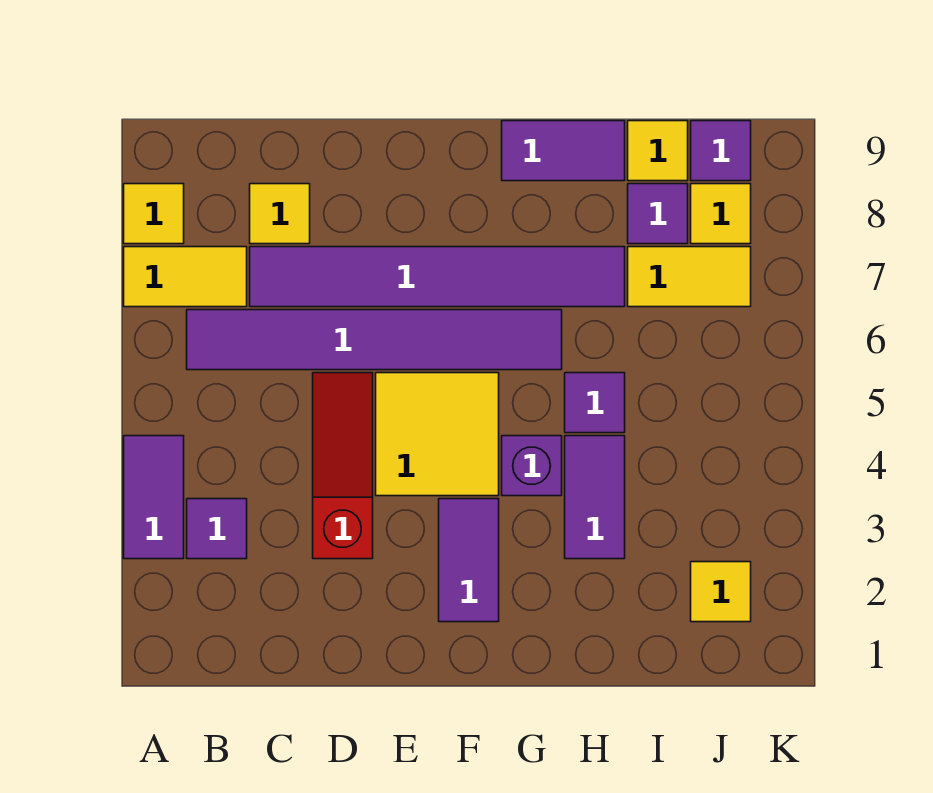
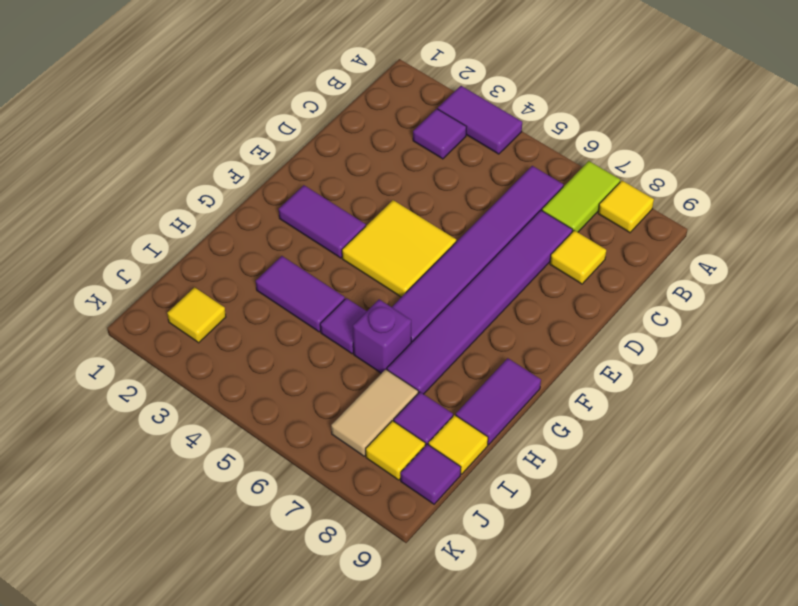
yellow tile A7:B7 level 1 -> lime tile A7:B7 level 1
red slope D3:D5 level 1 top 3 -> none
purple brick G4 level 1 -> purple brick H6 level 1
yellow tile I7:J7 level 1 -> tan tile I7:J7 level 1

